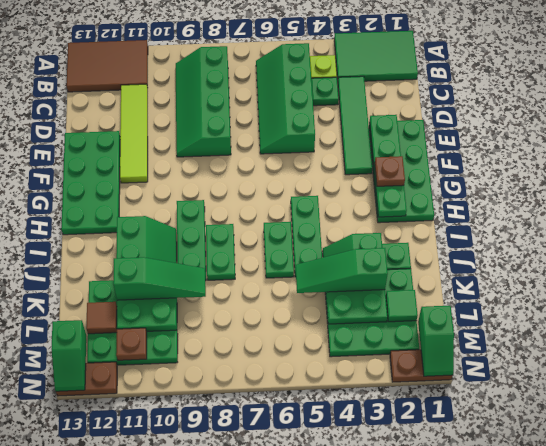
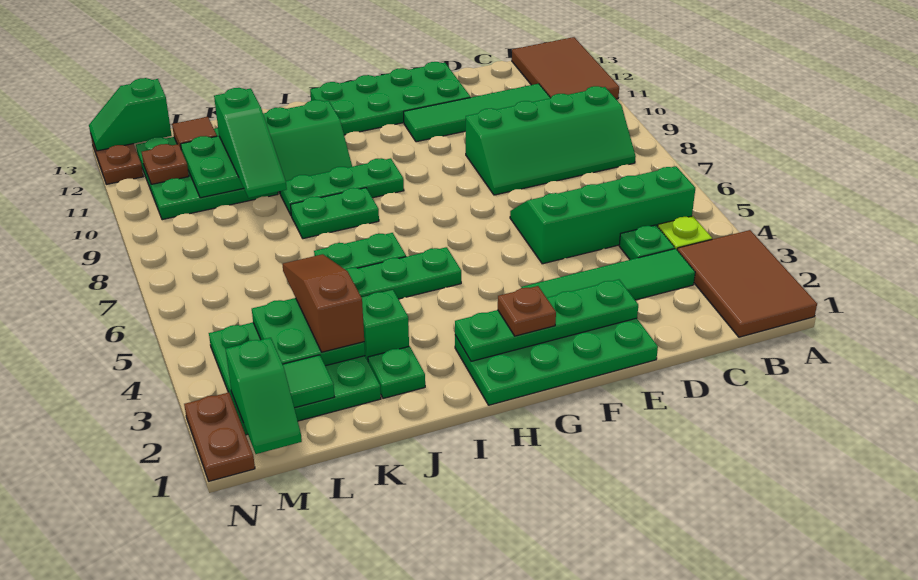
green tile A1:B3 level 1 -> brown tile A1:B3 level 1
green slope B8:E9 level 1 top 8 -> green slope B8:E9 level 1 top 9
lime tile C11:F11 level 1 -> green tile C11:F11 level 1
green slope K3:K5 level 3 top 3 -> brown slope K3:K5 level 3 top 3
green slope M1:N1 level 2 top M -> green slope M1:M2 level 2 top 2

